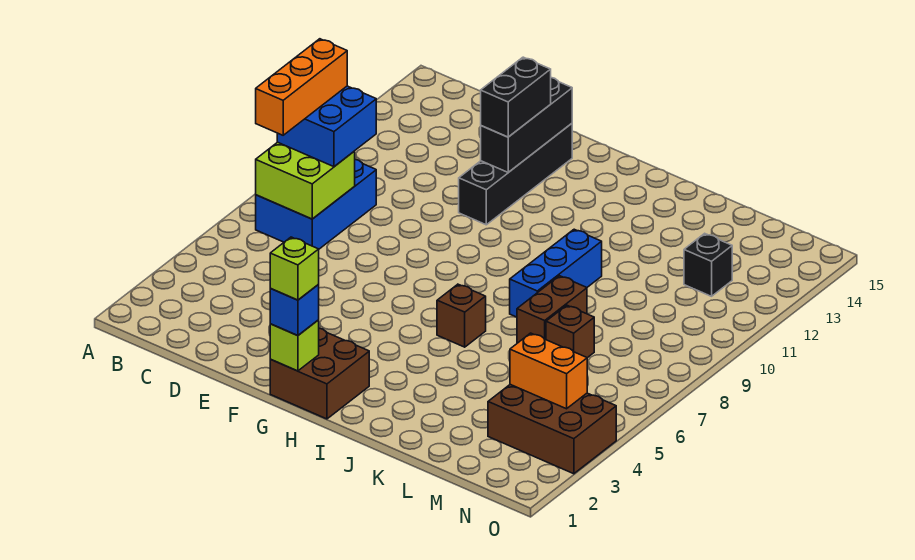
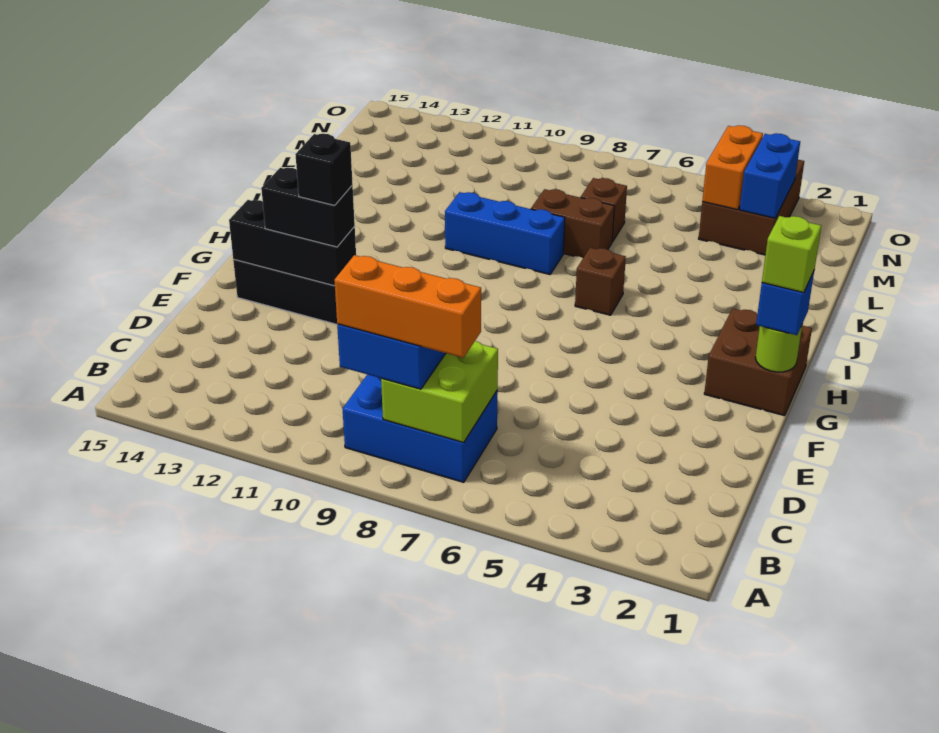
lime brick G1 level 2 -> lime round brick G1 level 2
none -> blue brick M3:N3 level 2
black brick M12 level 1 -> black brick F12 level 4

